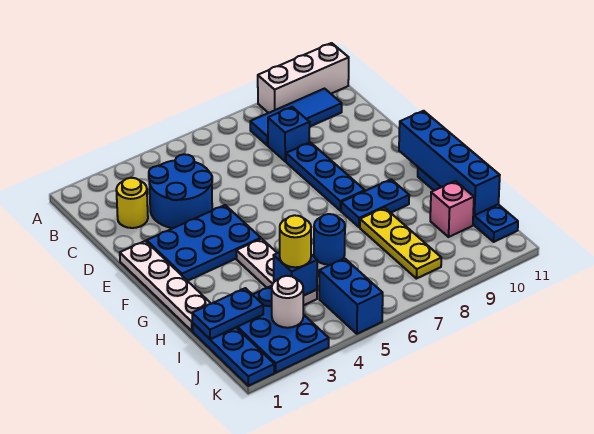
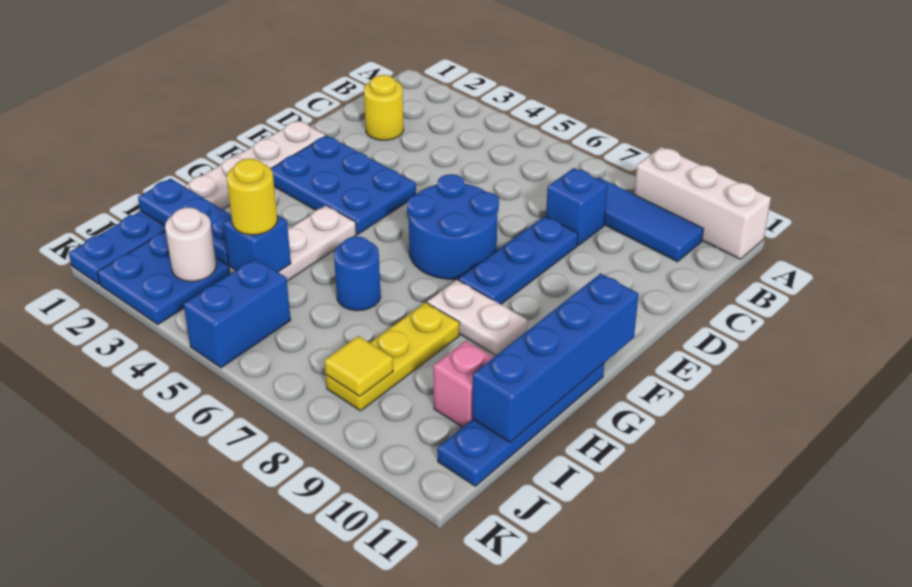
blue round brick C3:D4 level 1 -> blue round brick E6:F7 level 1
blue plate G8:G9 level 1 -> white plate G8:G9 level 1
blue plate I1:I2 level 2 -> blue plate I1:I3 level 2
none -> yellow tile J8 level 2

